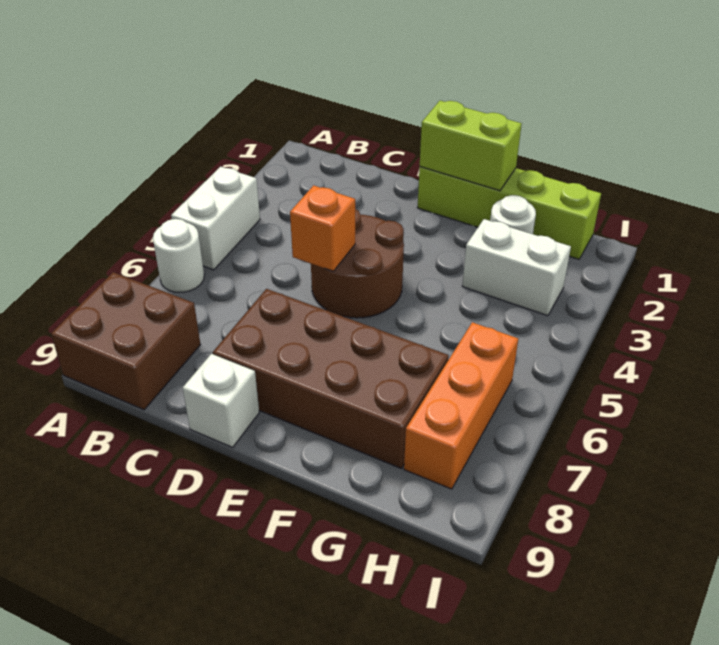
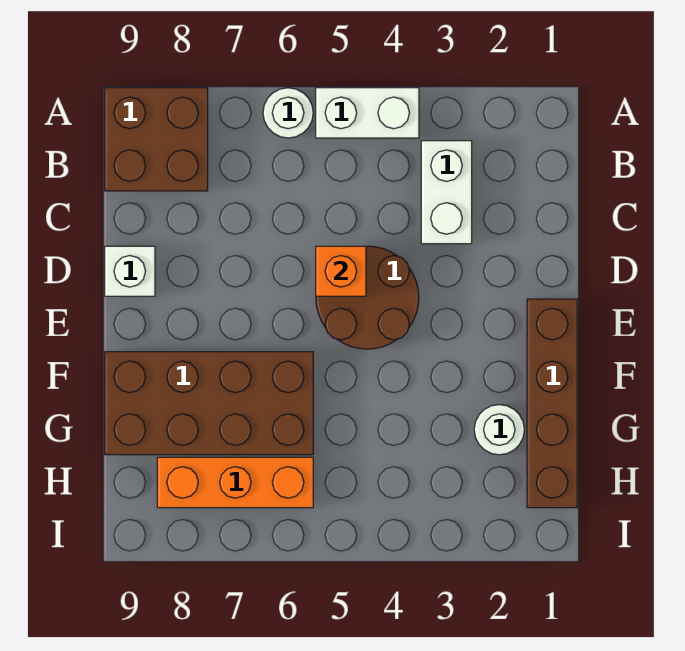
brown brick D7:G8 level 1 -> brown brick F6:G9 level 1
lime brick E1:H1 level 1 -> brown brick E1:H1 level 1
lime brick E1:F1 level 2 -> none
white brick G3:H3 level 1 -> white brick B3:C3 level 1

